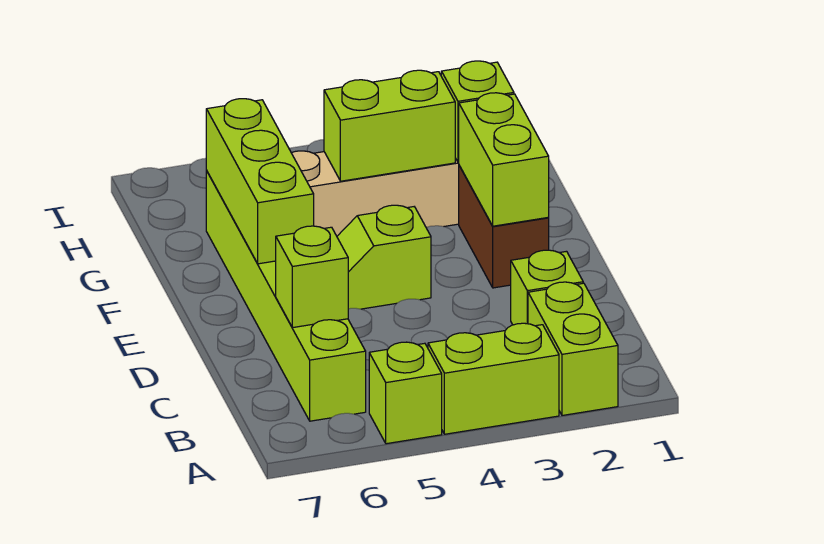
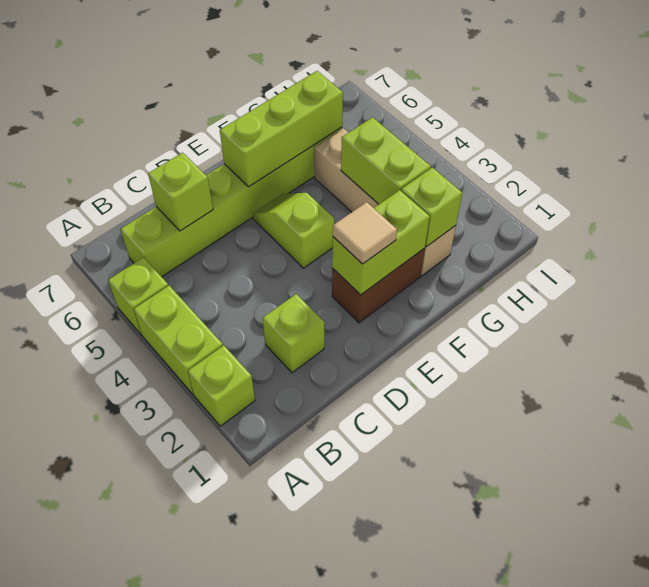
lime brick A2:B2 level 1 -> lime brick A2 level 1
none -> tan tile E2 level 3

